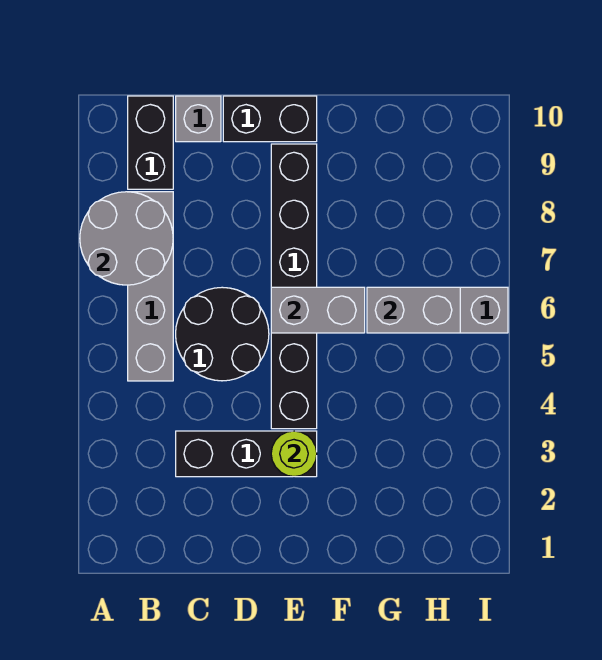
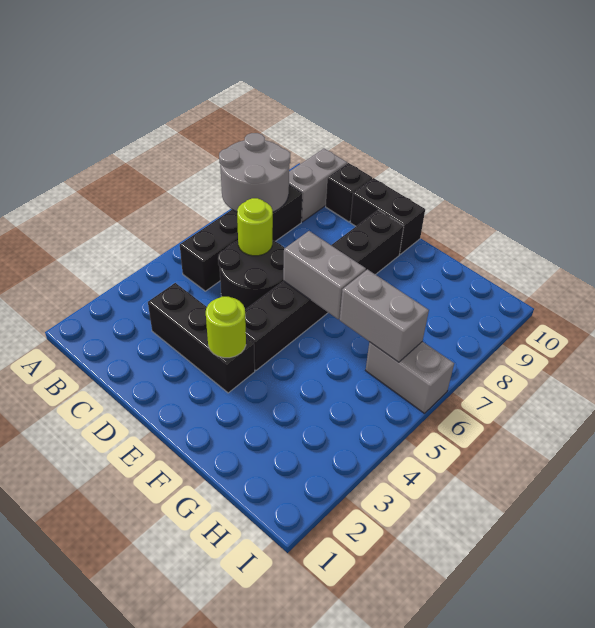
grey brick B5:B8 level 1 -> black brick B5:B8 level 1
black brick B9:B10 level 1 -> grey brick B9:B10 level 1
none -> lime round brick C6 level 2
grey brick C10 level 1 -> black brick C10 level 1

